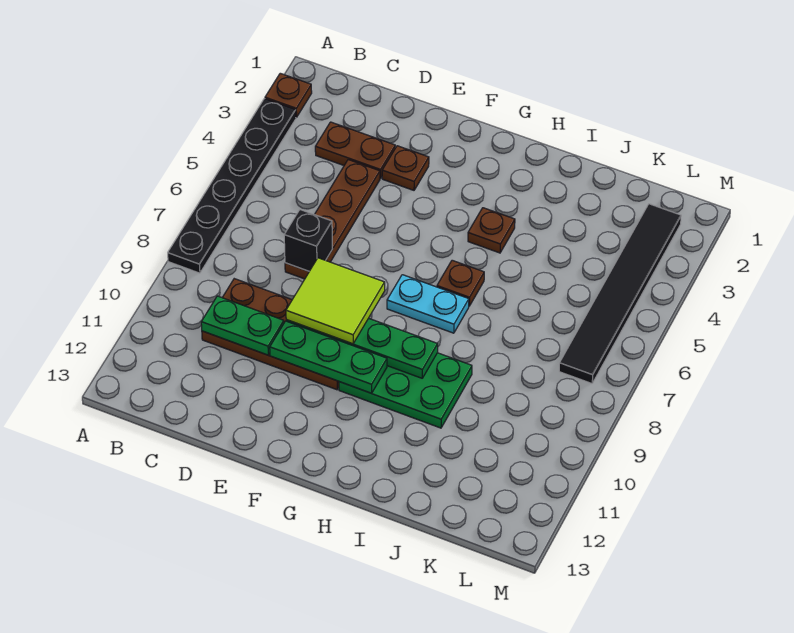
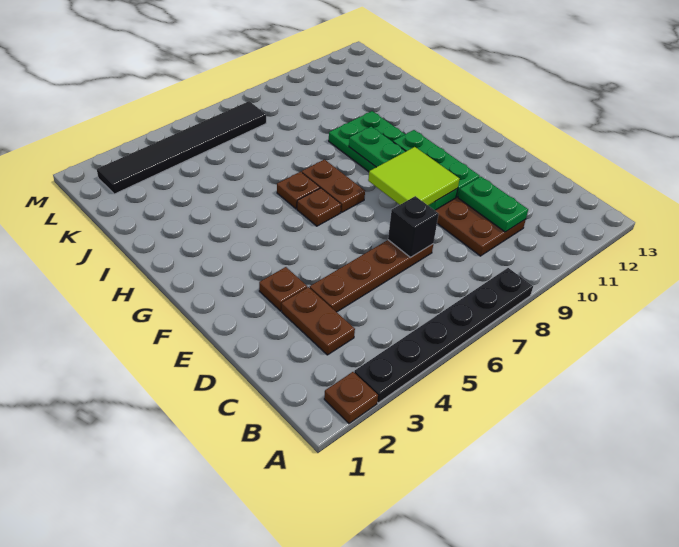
cyan plate G7:H7 level 1 -> brown plate G7:H7 level 1
brown plate H4 level 1 -> brown plate G6 level 1

